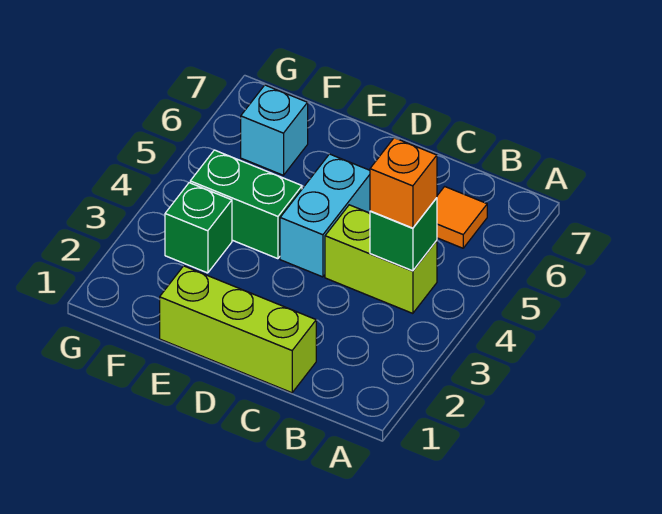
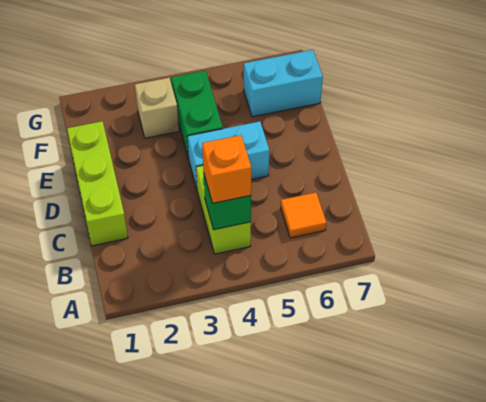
green brick F3 level 1 -> tan brick F3 level 1
cyan brick F6 level 1 -> cyan brick F6:F7 level 1

